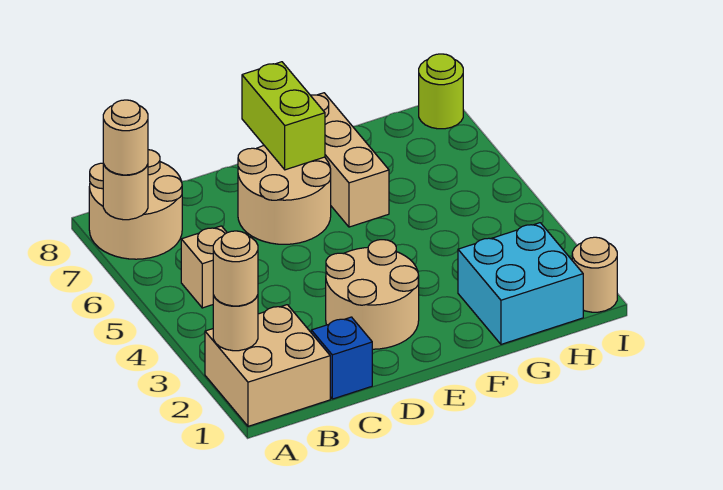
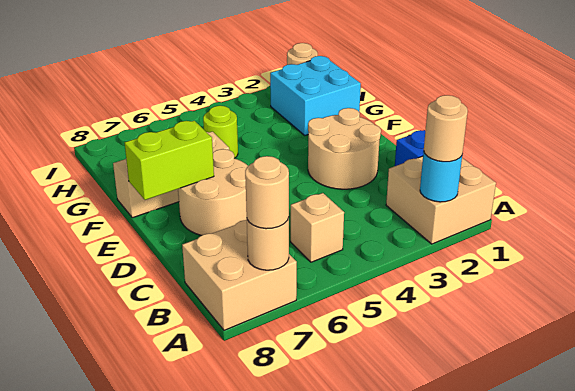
tan round brick A2 level 2 -> cyan round brick A2 level 2
tan round brick A7:B8 level 1 -> tan brick A7:B8 level 1
lime round brick I8 level 1 -> lime round brick G5 level 1

